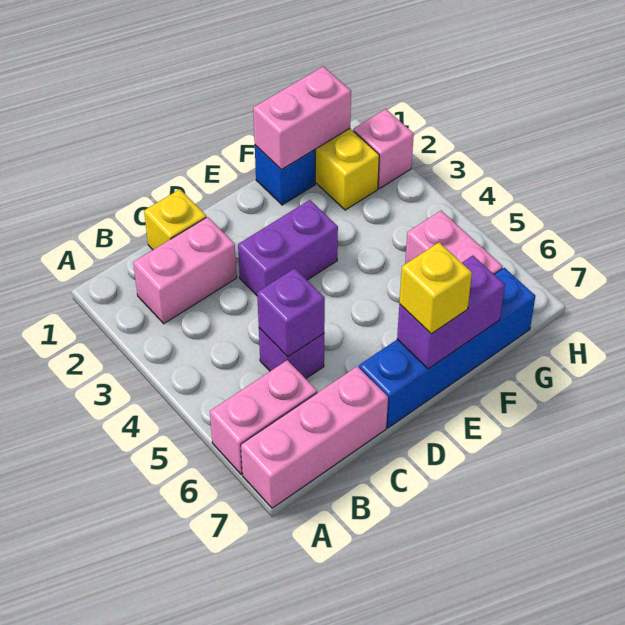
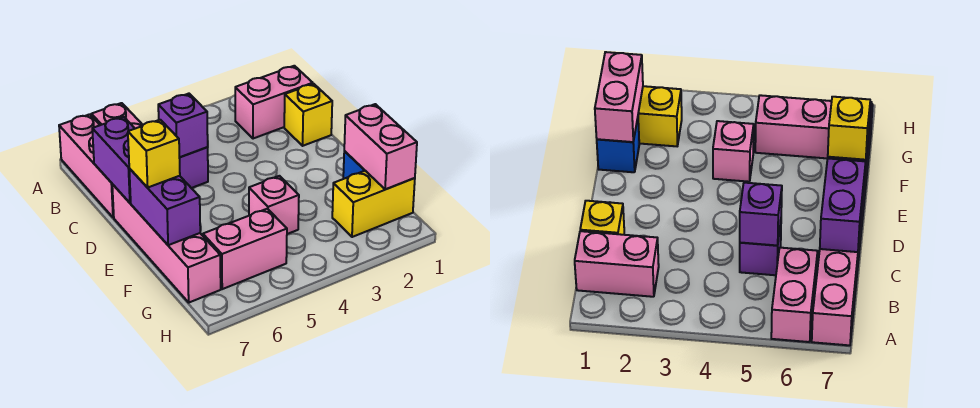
pink brick B2:C2 level 1 -> pink brick B1:B2 level 1
purple brick D3:E3 level 1 -> purple brick C7:D7 level 2
blue brick D7:G7 level 1 -> pink brick D7:G7 level 1
pink brick H2 level 1 -> pink brick F4 level 1

